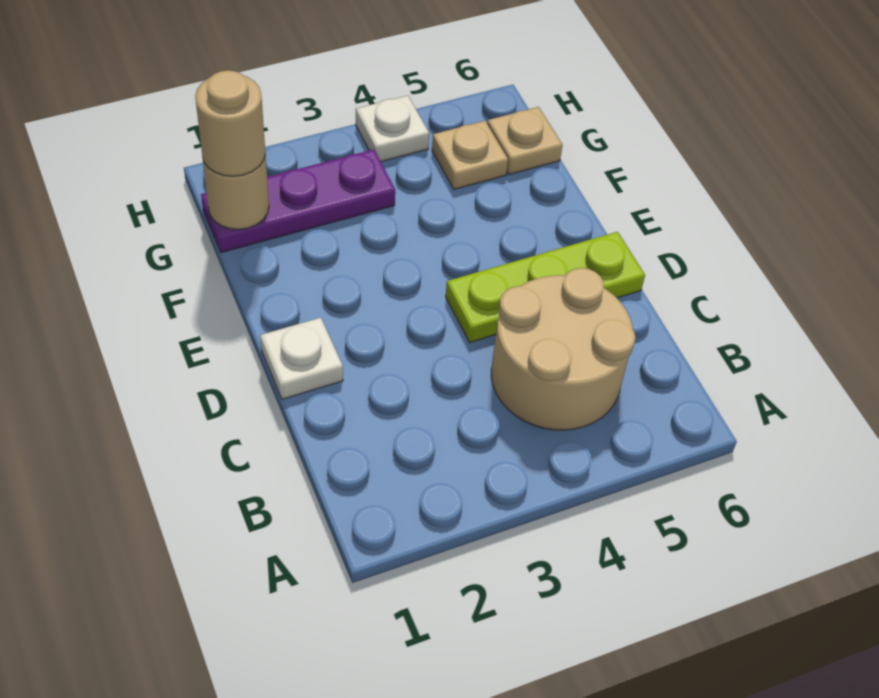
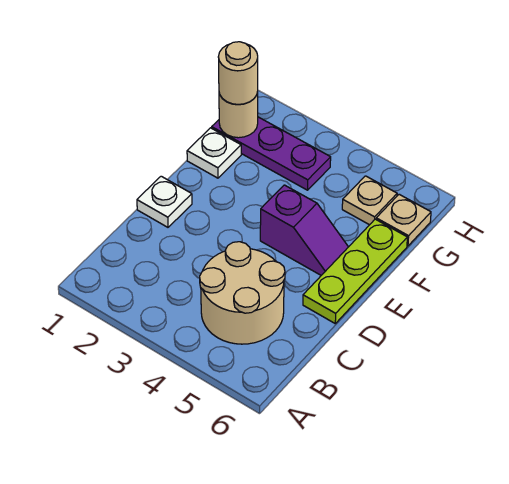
lime plate D4:D6 level 1 -> lime plate D6:F6 level 1
none -> purple slope E4:E5 level 1 top 4
white plate H4 level 1 -> white plate F1 level 1

